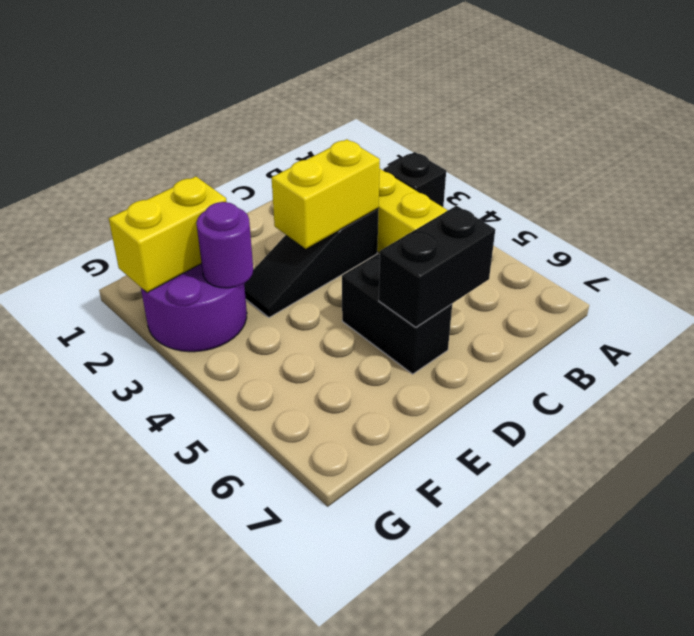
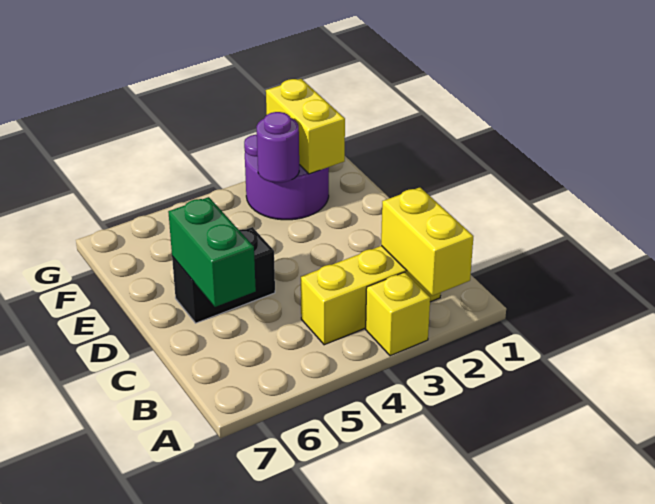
black brick A3 level 1 -> yellow brick A3 level 1
black slope C3:E3 level 1 top C -> none
yellow brick C3:D3 level 2 -> yellow brick A2:B2 level 2
black brick C6:D6 level 2 -> green brick C6:D6 level 2

